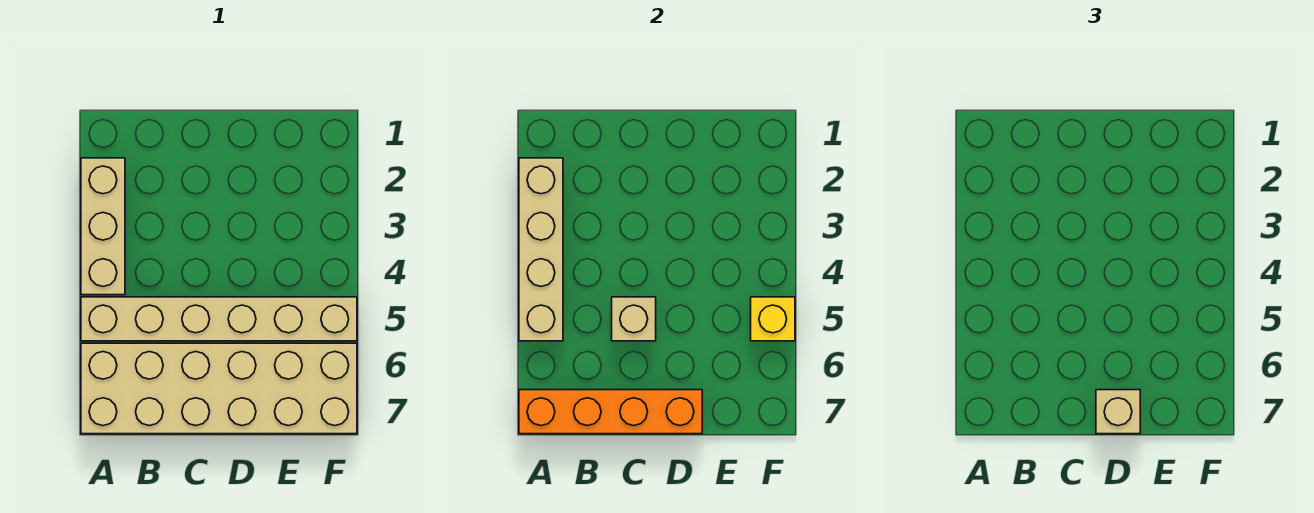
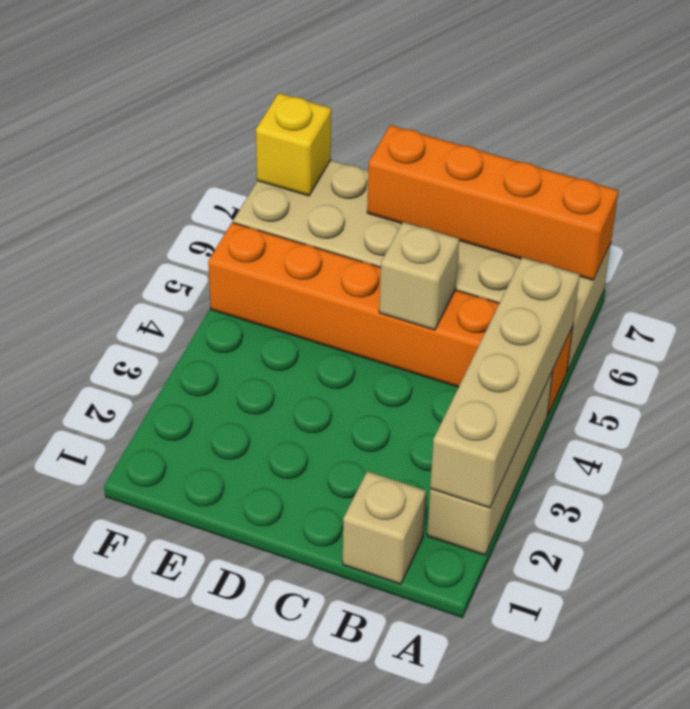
tan brick A5:F5 level 1 -> orange brick A5:F5 level 1
tan brick D7 level 3 -> tan brick B1 level 1
yellow brick F5 level 2 -> yellow brick F7 level 2

